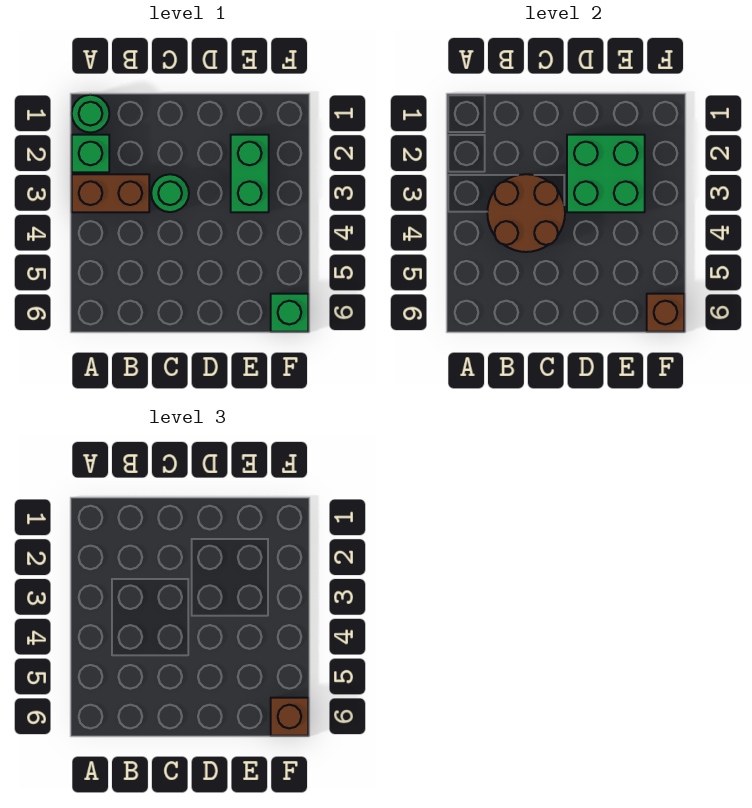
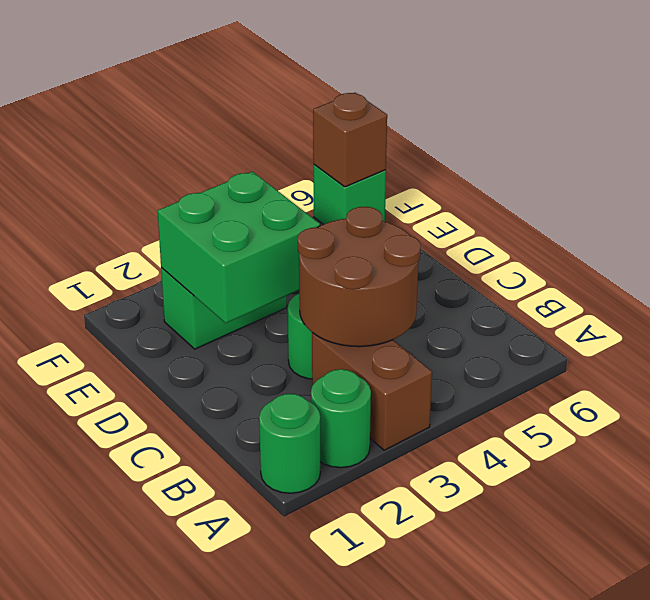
green brick A2 level 1 -> green round brick A2 level 1
brown brick F6 level 3 -> none

